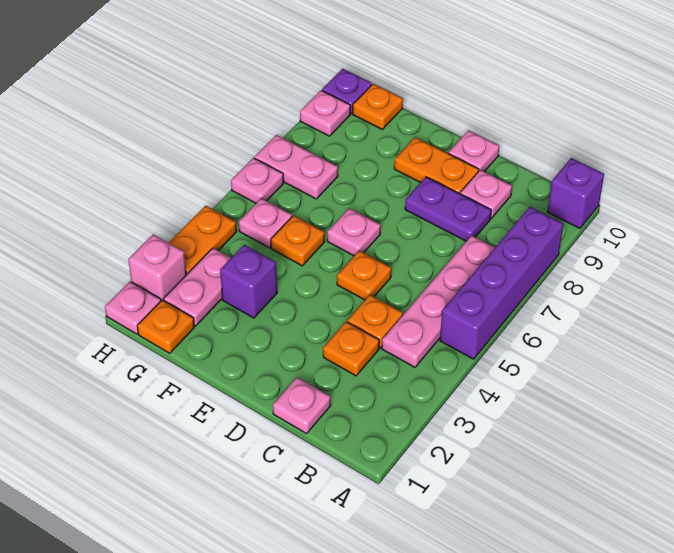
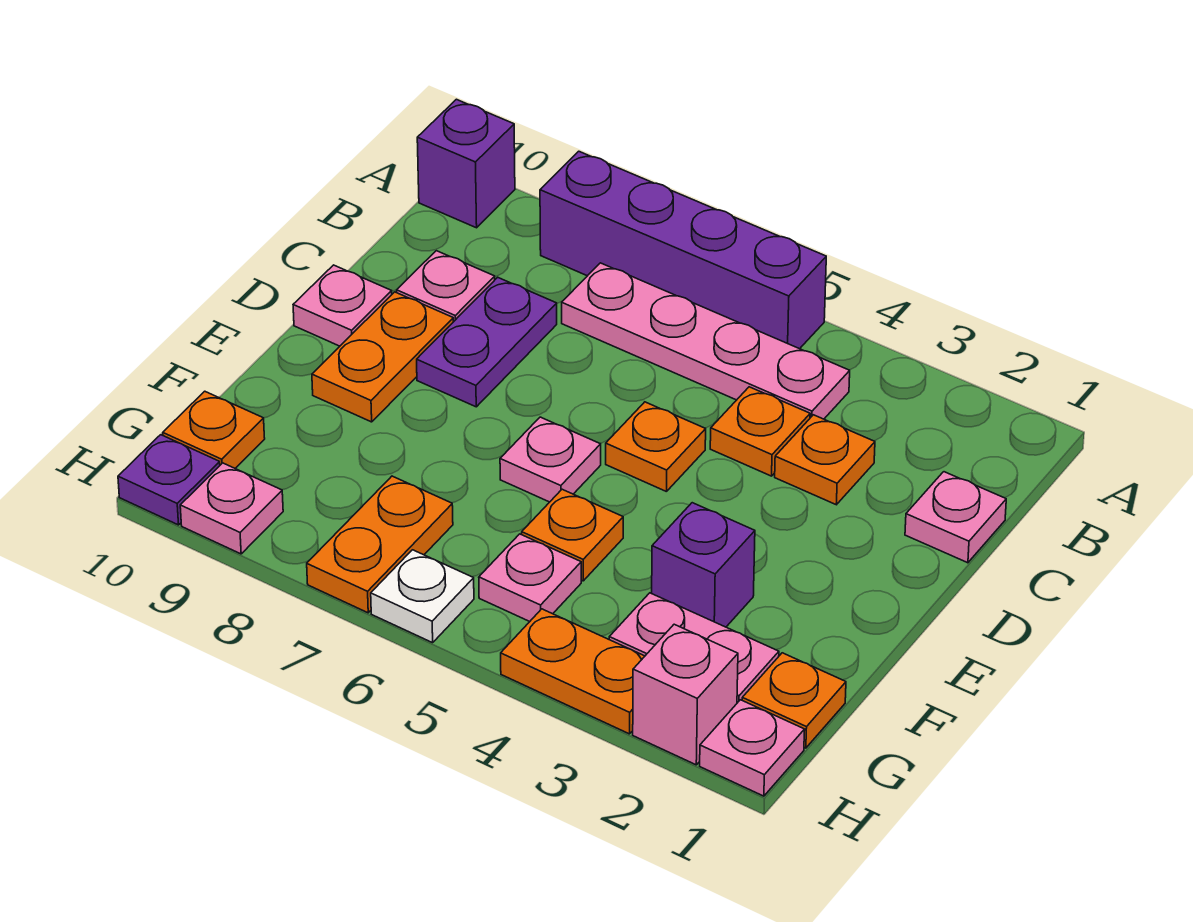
pink plate G7:H7 level 1 -> orange plate G7:H7 level 1
pink plate H6 level 1 -> white plate H6 level 1

